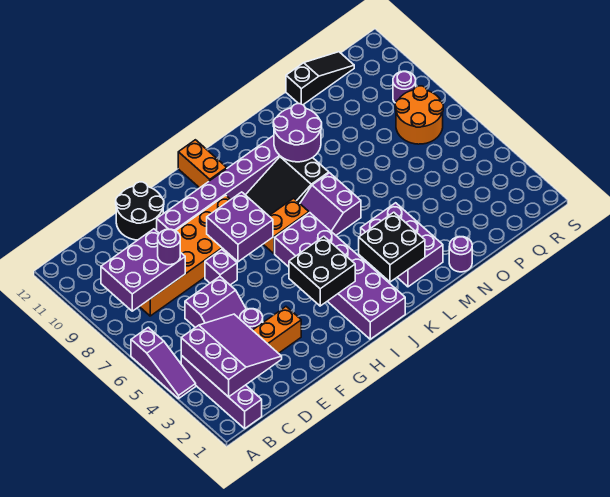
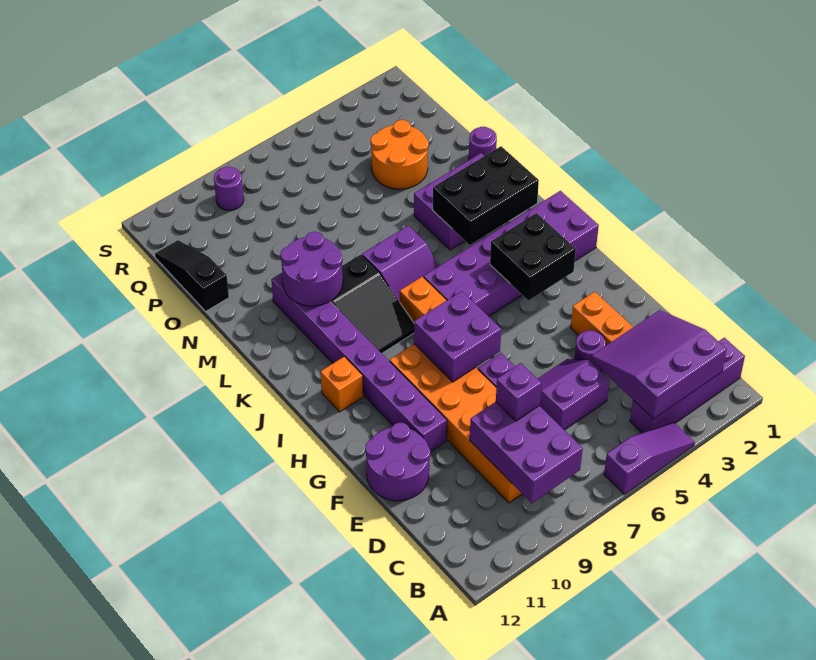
purple slope D5:E6 level 1 top 6 -> purple slope D5:E6 level 1 top D
purple round brick D8 level 3 -> purple brick D8 level 3
black round brick E11:F12 level 1 -> purple round brick E11:F12 level 1
orange brick I11:I12 level 1 -> orange brick I11 level 1
black brick K2:L3 level 2 -> black brick K2:L4 level 2
orange round brick Q7:R8 level 1 -> orange round brick O3:P4 level 1

